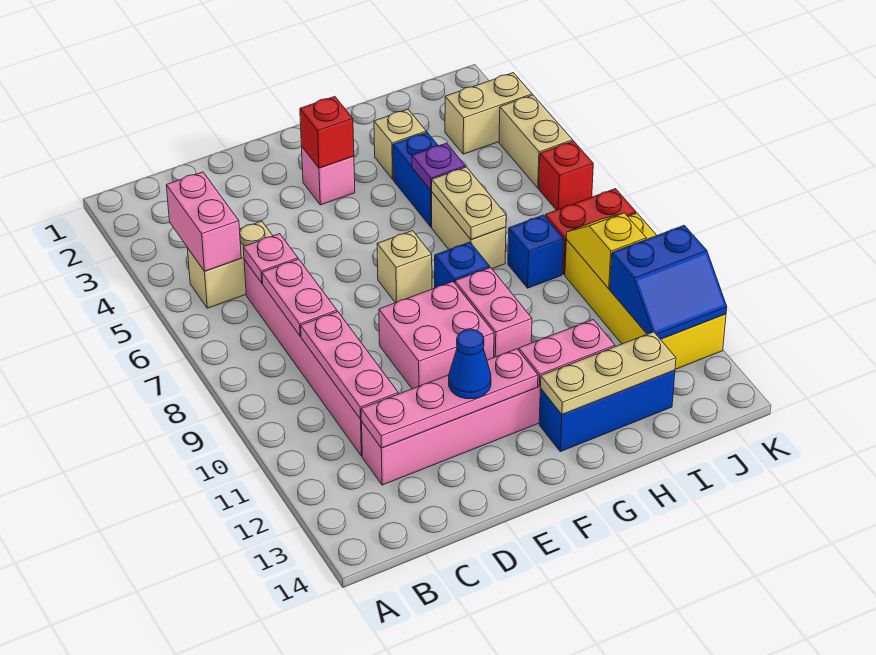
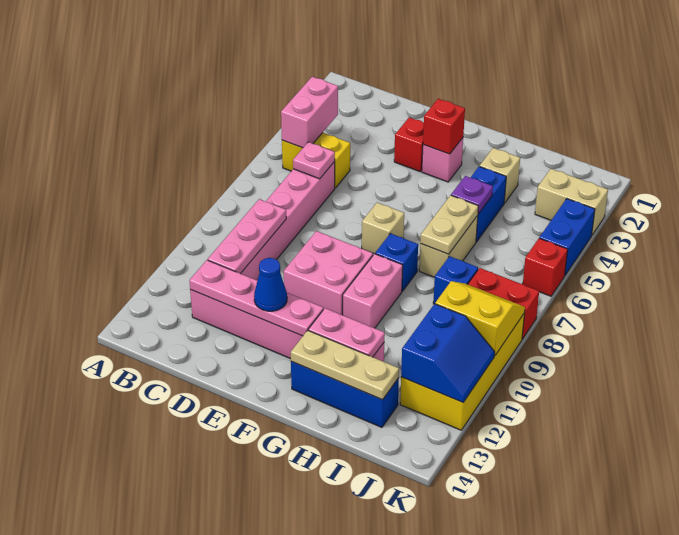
tan brick B5:C5 level 1 -> yellow brick B5:C5 level 1
pink plate C7:C8 level 2 -> none
none -> red brick E3 level 1
yellow slope J9:J10 level 2 top 10 -> yellow slope J9:K10 level 2 top 10
blue slope J11:K12 level 2 top 11 -> blue slope J11:K12 level 2 top J
tan brick K4:K5 level 1 -> blue brick K4:K5 level 1

